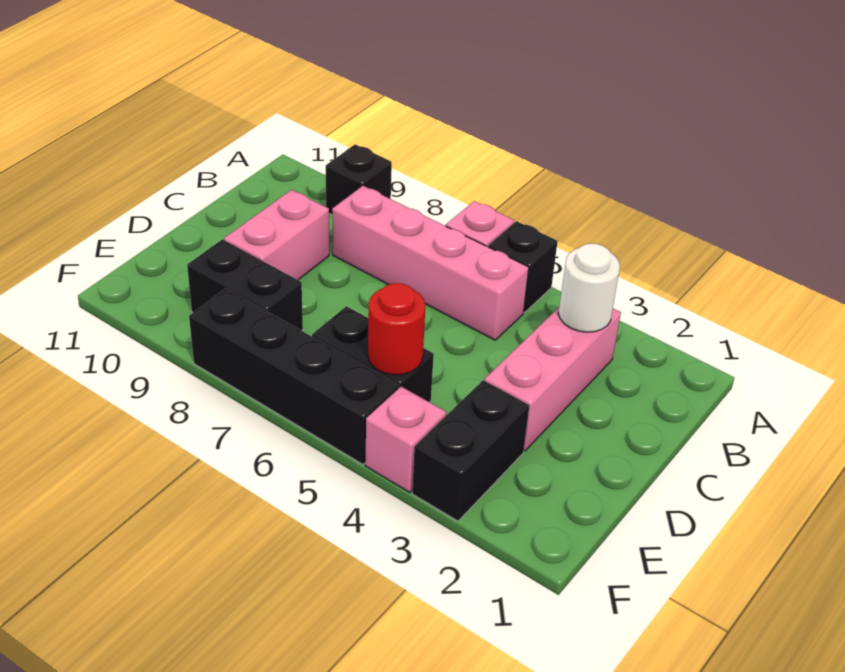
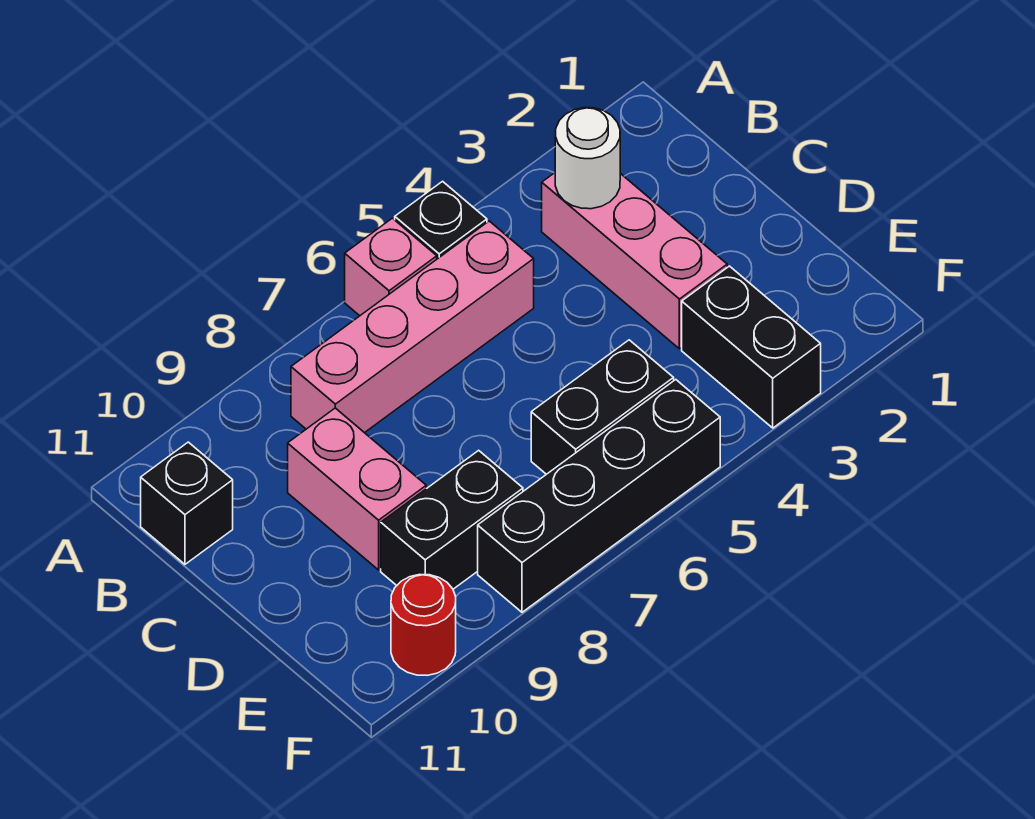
black brick A9 level 1 -> black brick B11 level 1
red round brick E5 level 2 -> red round brick F10 level 1
pink brick F4 level 1 -> none

